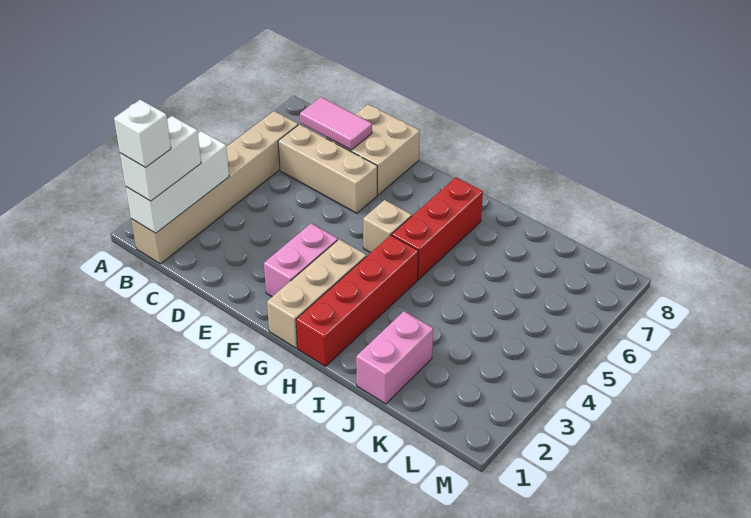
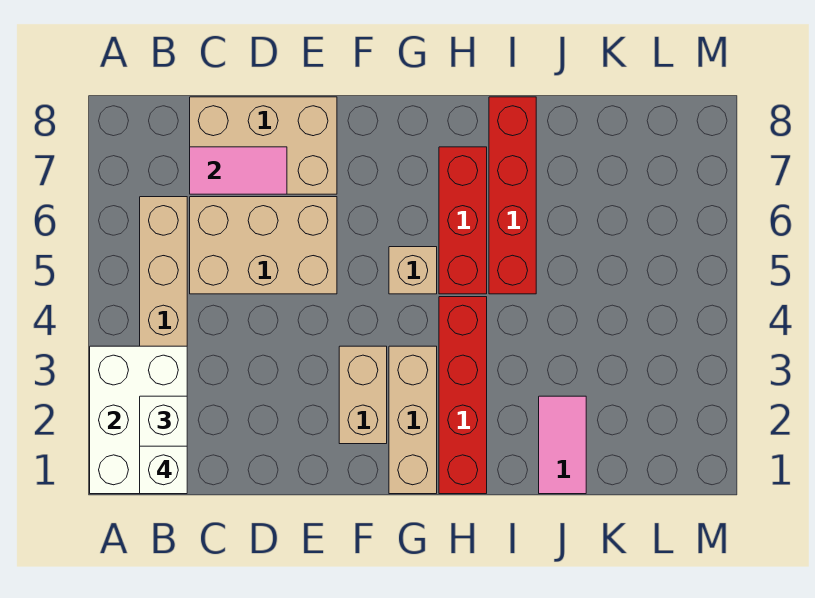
white brick B1:B3 level 2 -> white brick A1:B3 level 2
tan brick C6:E6 level 1 -> tan brick C5:E6 level 1
tan brick D7:E8 level 1 -> tan brick C7:E8 level 1
pink brick F2:F3 level 1 -> tan brick F2:F3 level 1
none -> red brick I5:I8 level 1
pink brick J1:J2 level 1 -> pink tile J1:J2 level 1

